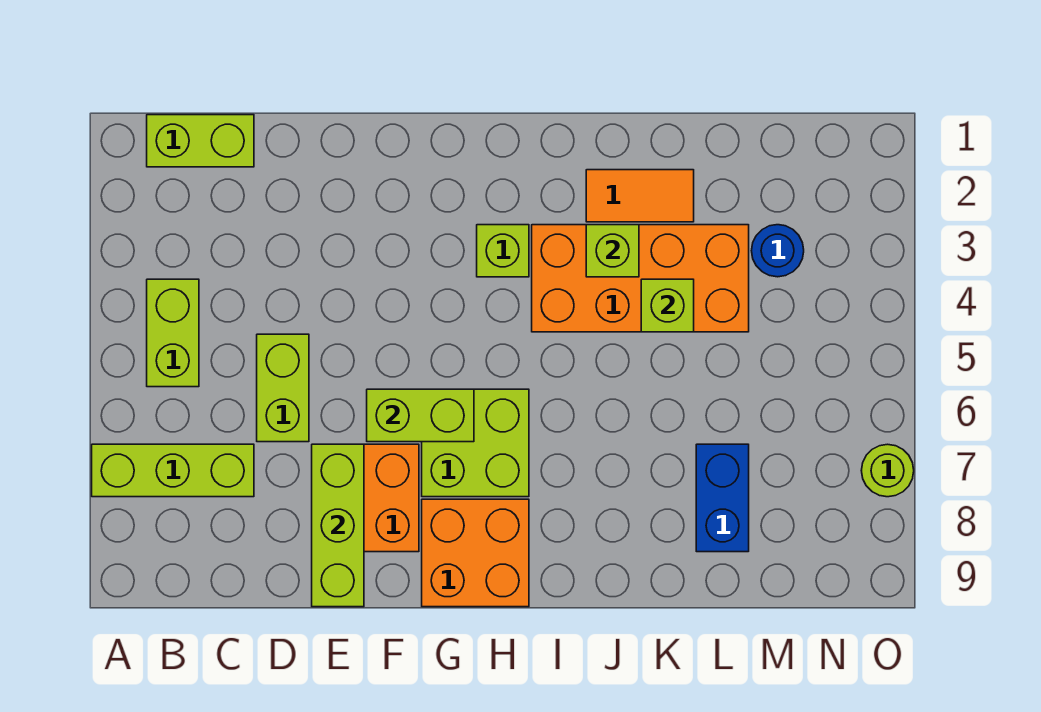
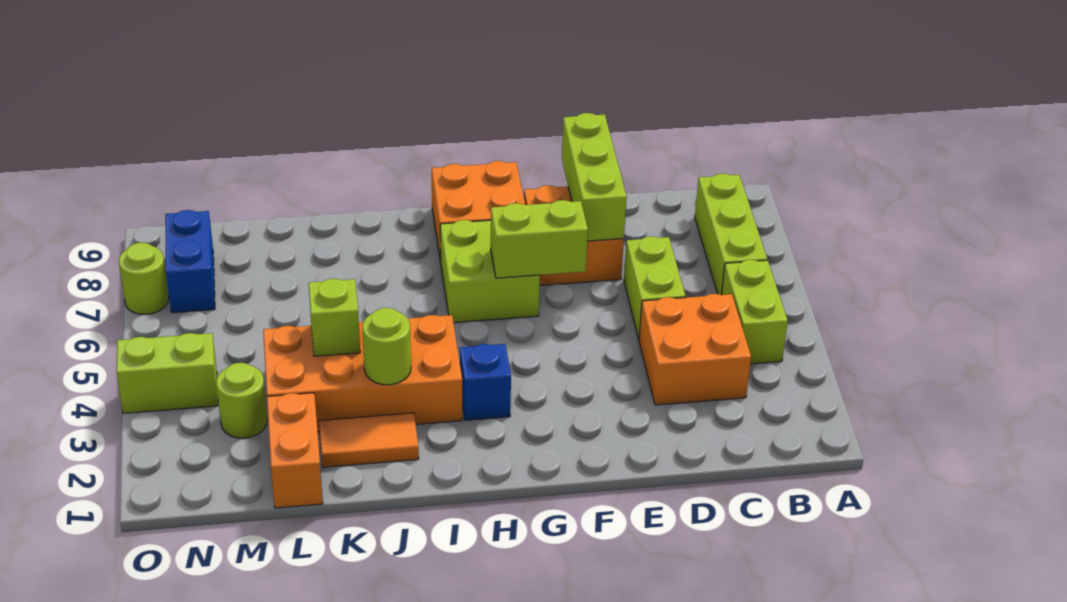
lime brick A7:C7 level 1 -> lime brick B6:B8 level 1
lime brick B1:C1 level 1 -> lime brick N4:O4 level 1
none -> orange brick C3:D4 level 1
lime brick H3 level 1 -> blue brick H3 level 1
lime brick J3 level 2 -> lime round brick J3 level 2
none -> orange brick L1:L2 level 1
blue brick L7:L8 level 1 -> blue brick N7:N8 level 1
blue round brick M3 level 1 -> lime round brick M3 level 1

